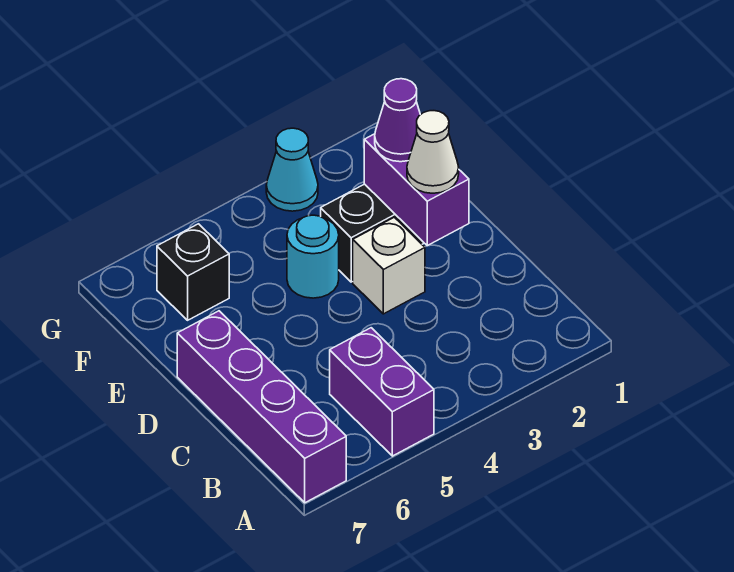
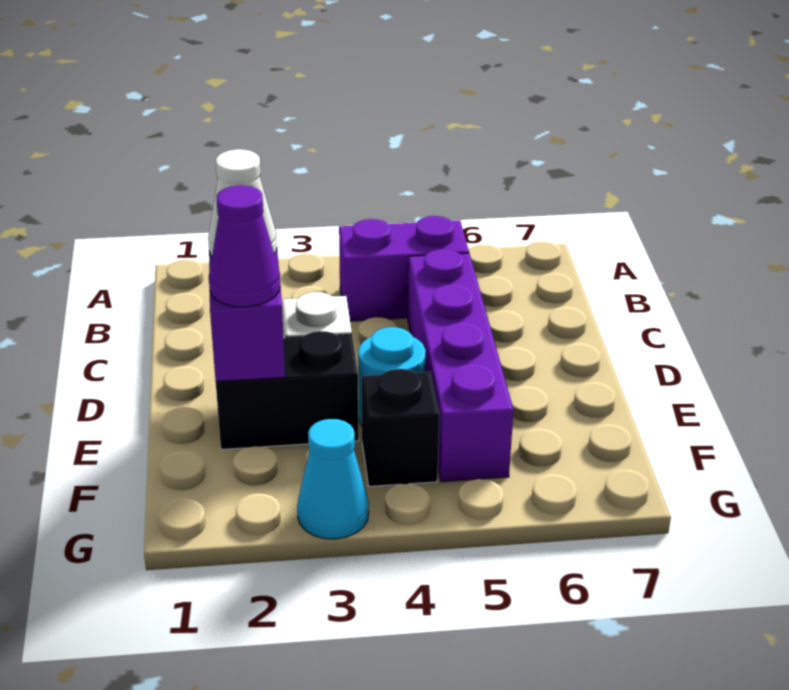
purple brick A5:B5 level 1 -> purple brick B4:B5 level 1
purple brick A7:D7 level 1 -> purple brick C5:F5 level 1
black brick F6 level 1 -> black brick F4 level 1

